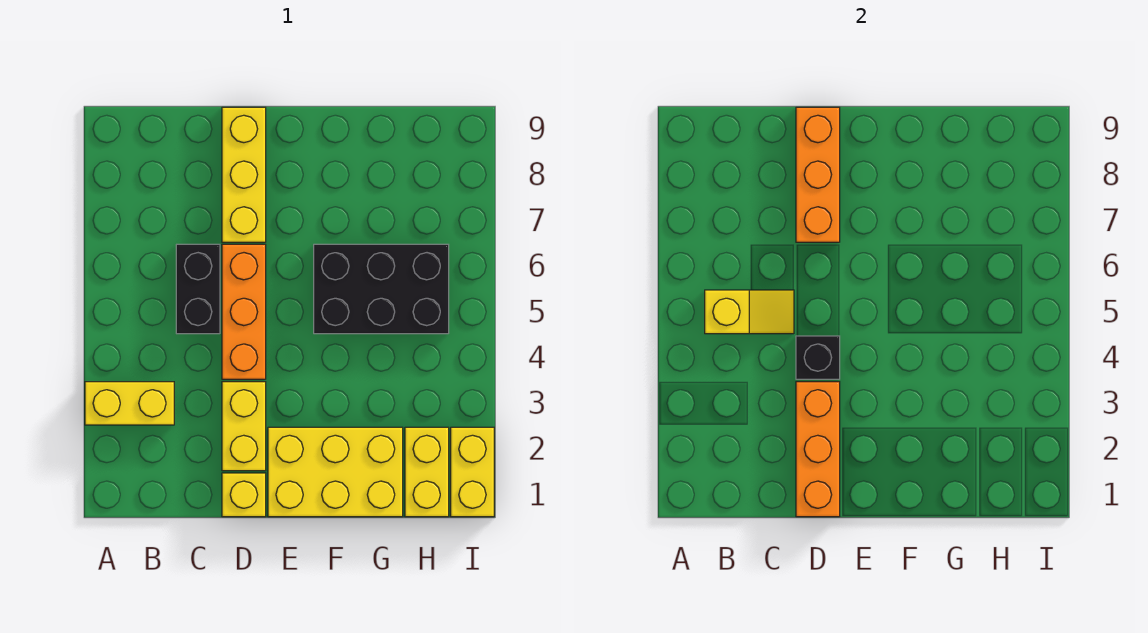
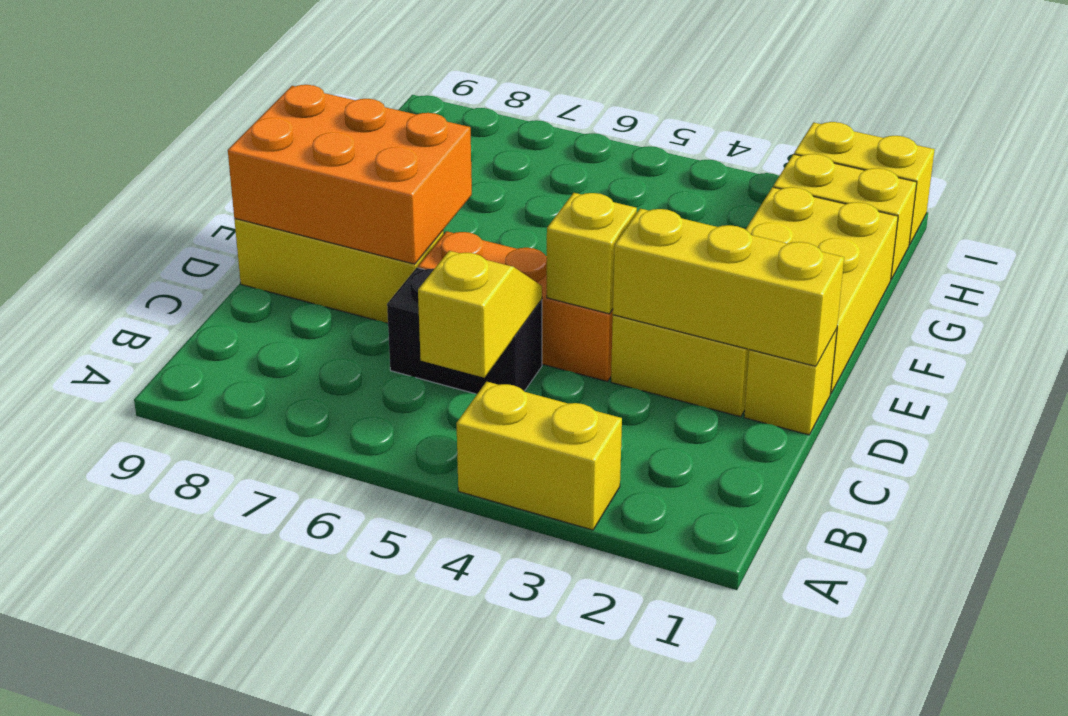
yellow brick A3:B3 level 1 -> yellow brick A3:A4 level 1
orange brick D1:D3 level 2 -> yellow brick D1:D3 level 2
black brick D4 level 2 -> yellow brick D4 level 2
orange brick D7:D9 level 2 -> orange brick D7:E9 level 2
black brick F5:H6 level 1 -> none

